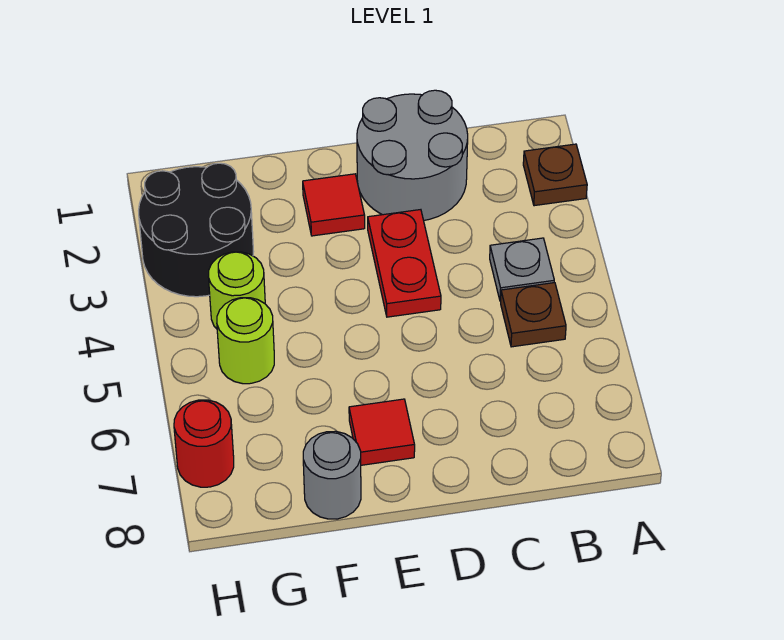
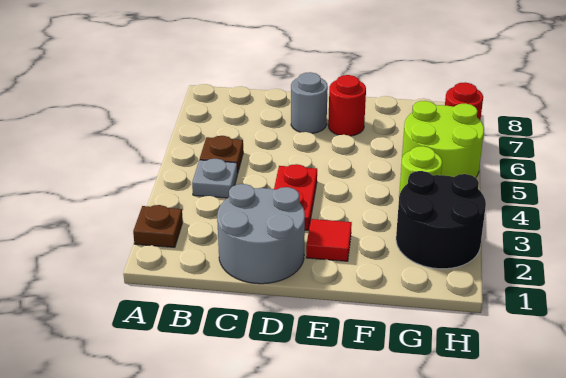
red tile E7 level 1 -> red round brick E7 level 1
grey round brick F8 level 1 -> grey round brick D7 level 1
lime round brick G5 level 1 -> lime round brick G5:H6 level 1

